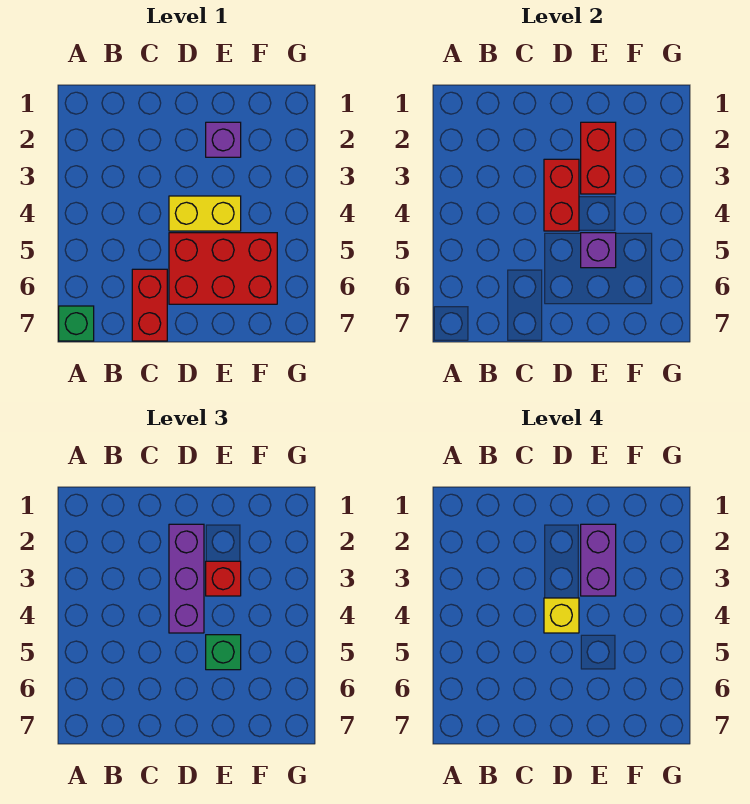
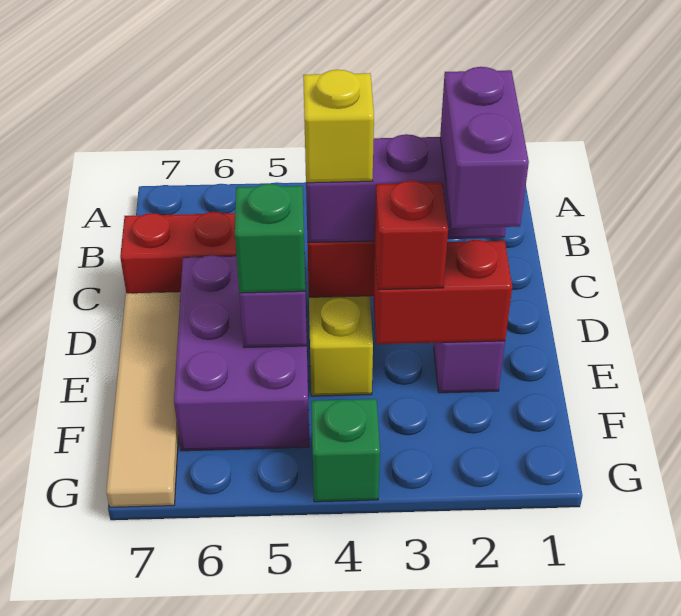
green brick A7 level 1 -> green brick G4 level 1
red brick D5:F6 level 1 -> purple brick D5:F6 level 1
none -> tan tile D7:G7 level 1
purple brick E2:E3 level 4 -> purple brick D2:E2 level 4

